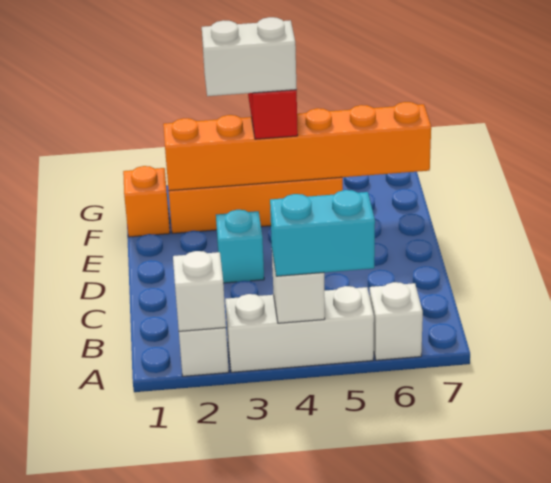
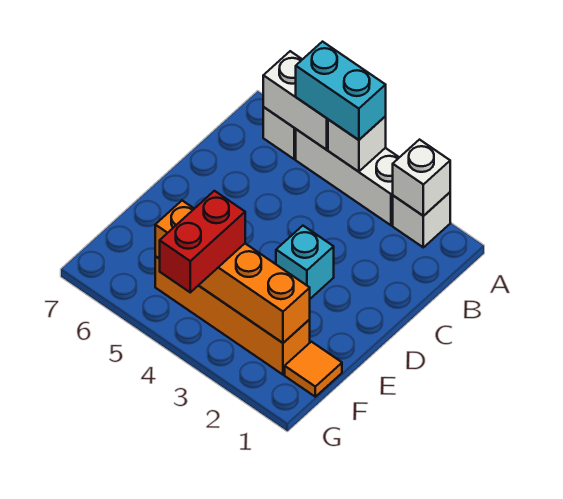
orange brick F1 level 1 -> orange tile F1 level 1
orange brick F2:F7 level 2 -> orange brick F2:F5 level 2
white brick F3:F4 level 4 -> white brick A5:A6 level 2

